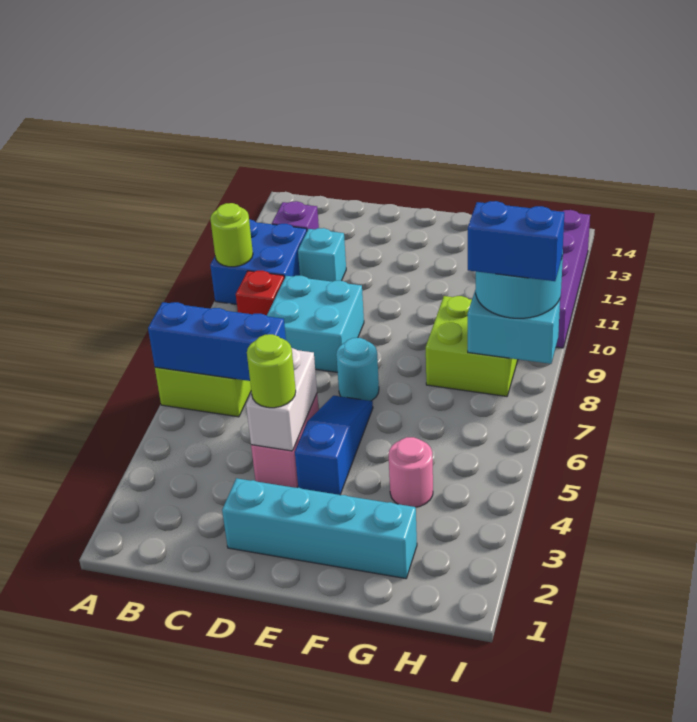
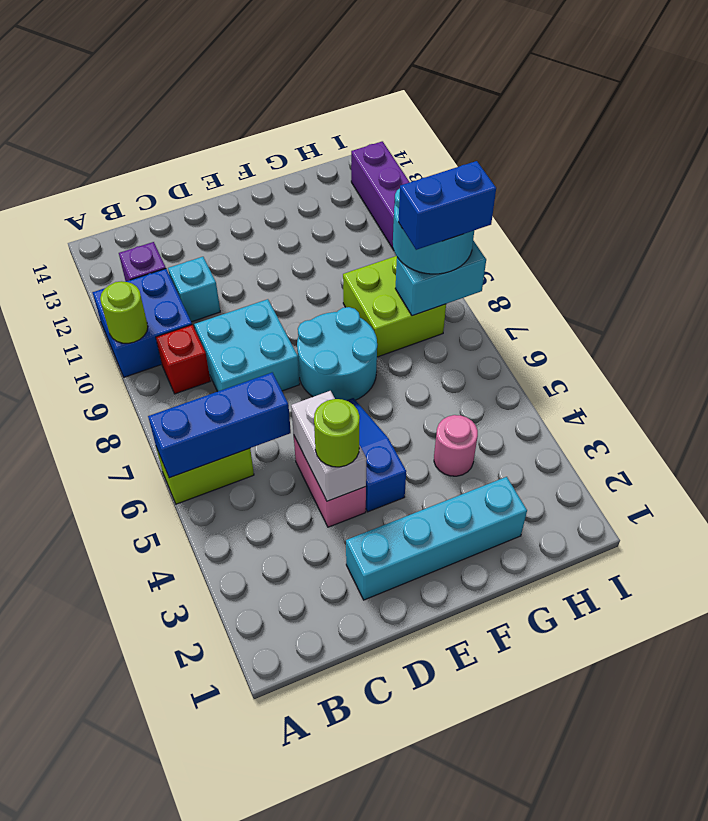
cyan round brick E7 level 1 -> cyan round brick E7:F8 level 1

